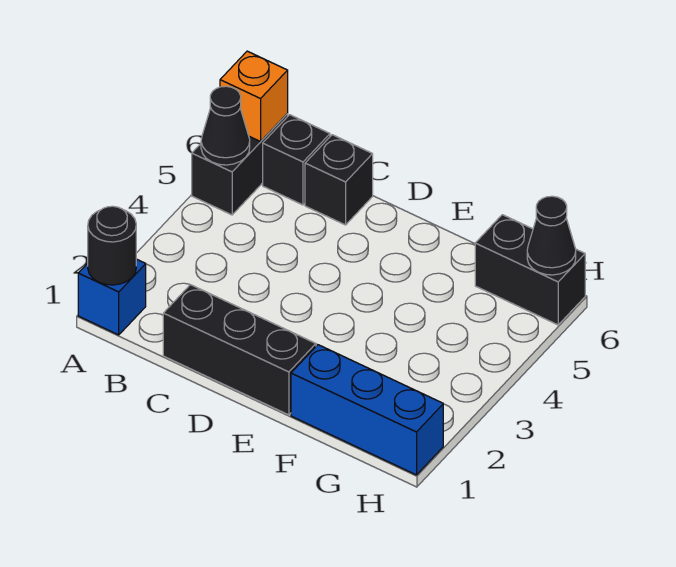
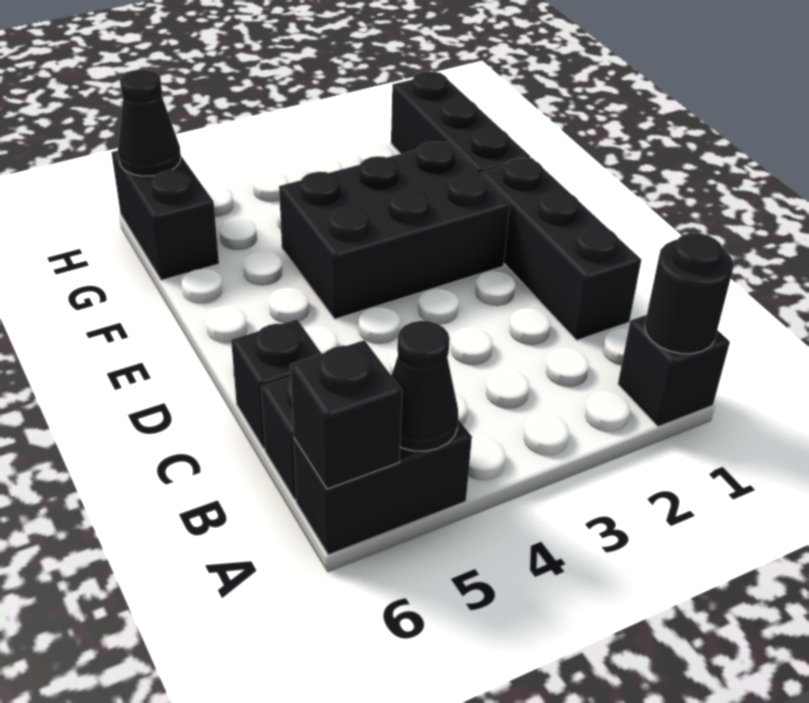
blue brick A1 level 1 -> black brick A1 level 1
orange brick A6 level 2 -> black brick A6 level 2
none -> black brick E2:F4 level 1
blue brick F1:H1 level 1 -> black brick F1:H1 level 1

